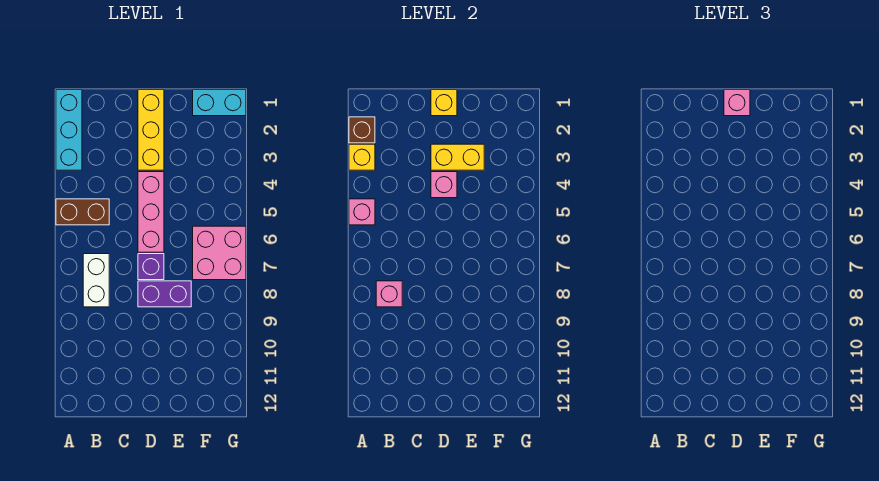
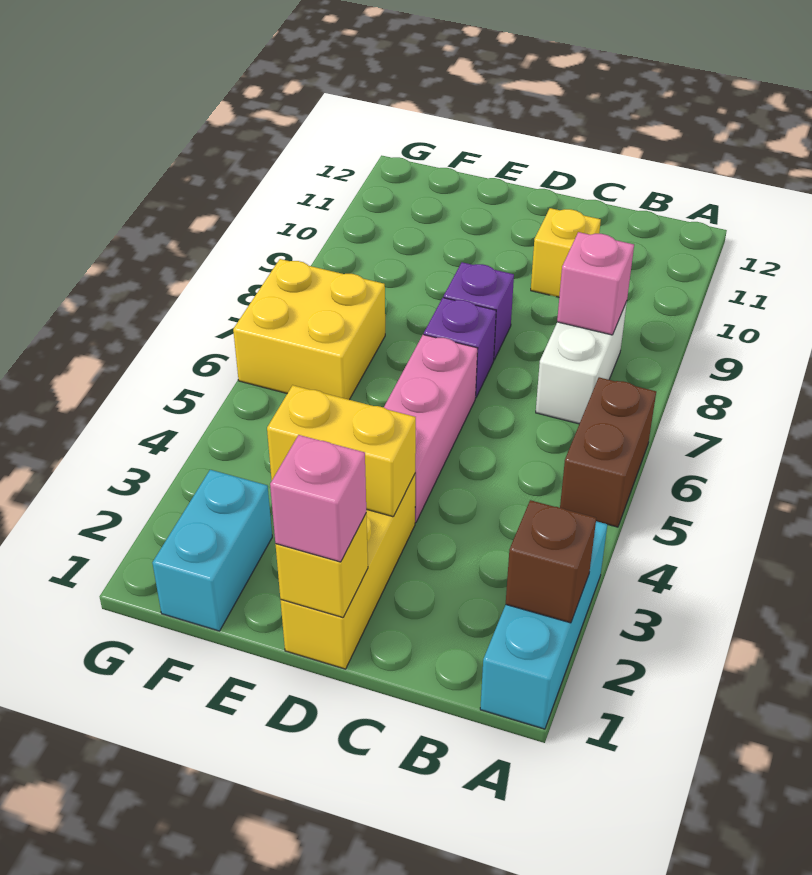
yellow brick A3 level 2 -> yellow brick C10 level 1
brown brick A5:B5 level 1 -> brown brick A5:A6 level 1
pink brick A5 level 2 -> none
pink brick D4 level 2 -> none
purple brick D8:E8 level 1 -> purple brick D8 level 1
cyan brick F1:G1 level 1 -> cyan brick F1:F2 level 1
pink brick F6:G7 level 1 -> yellow brick F6:G7 level 1

